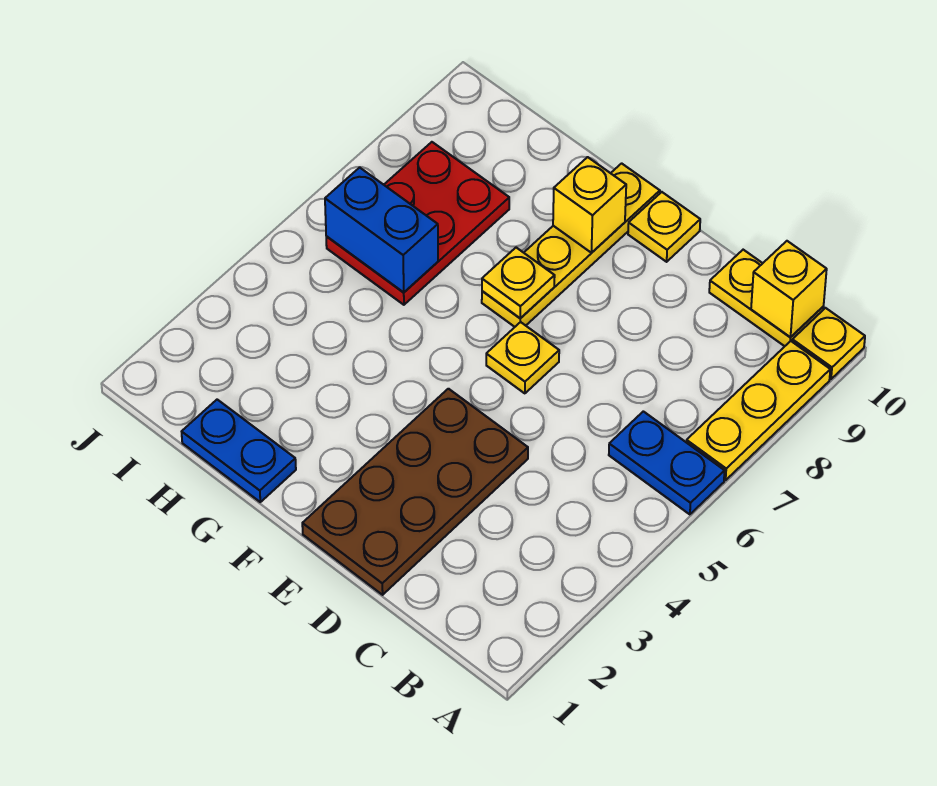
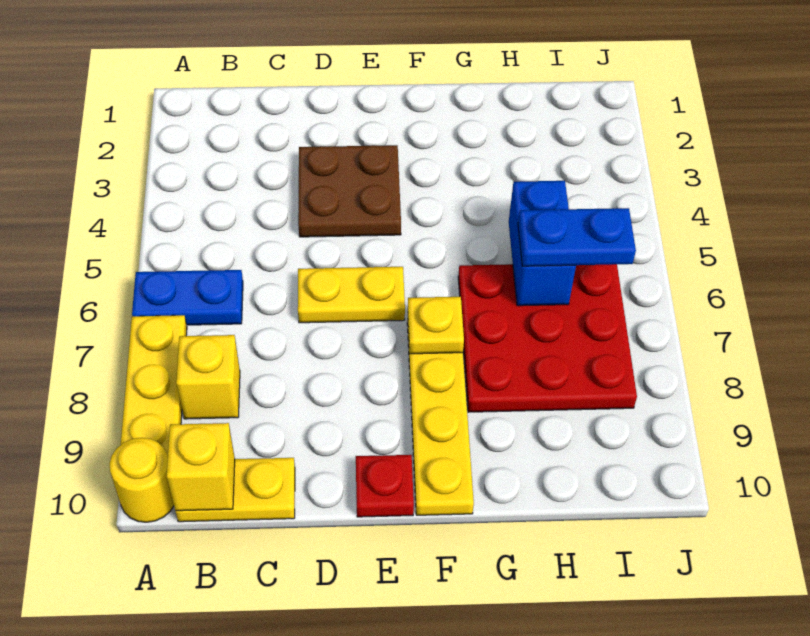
yellow plate A10 level 1 -> yellow round brick A10 level 1
brown plate D1:E4 level 1 -> brown plate D3:E4 level 1
yellow plate E6 level 1 -> yellow plate D6:E6 level 1
yellow plate E10 level 1 -> red plate E10 level 1
yellow brick F9 level 2 -> yellow brick B8 level 1
blue plate G1:H1 level 1 -> blue plate H6:I6 level 3
red plate H6:I8 level 1 -> red plate G6:I8 level 1
blue brick H6:I6 level 2 -> blue brick H5:H6 level 2

